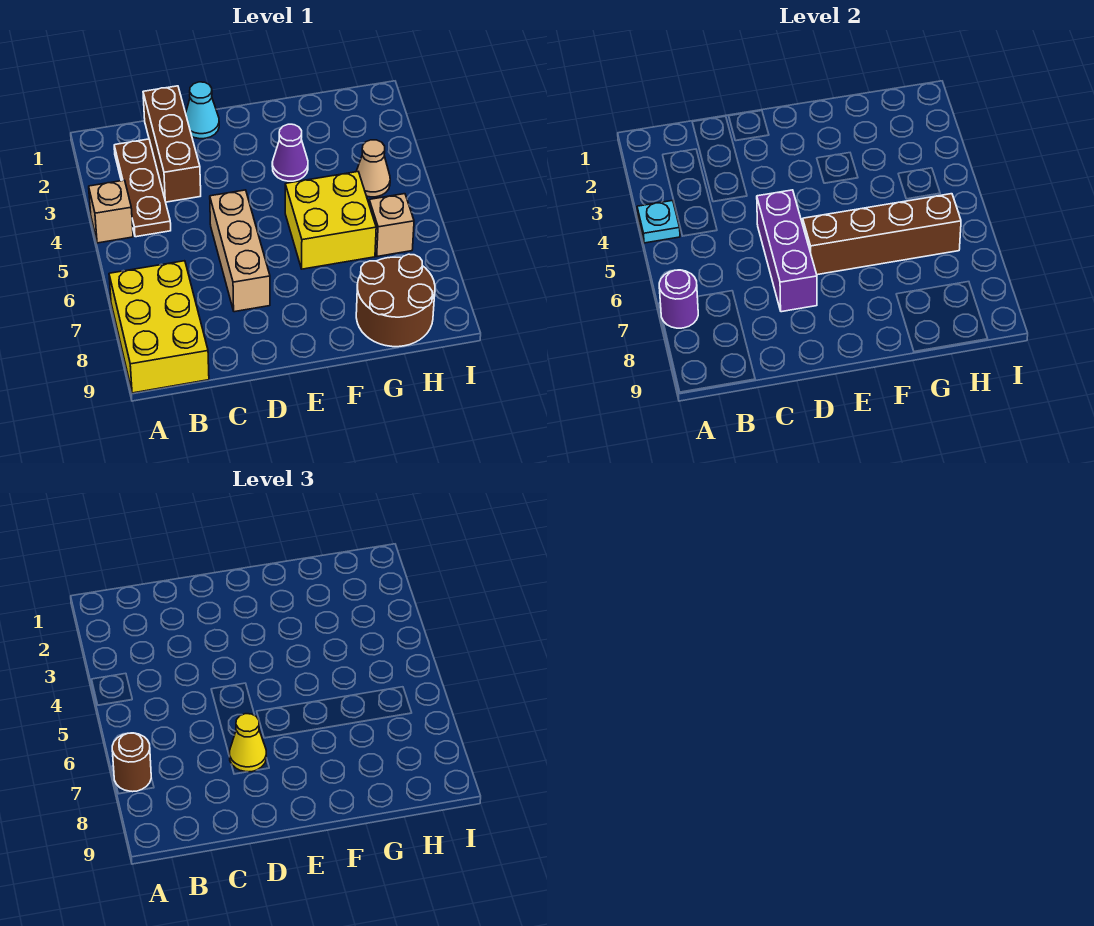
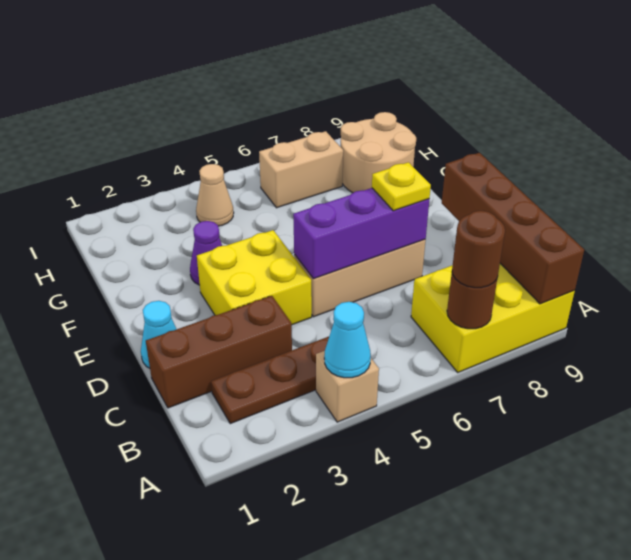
cyan plate A4 level 2 -> cyan cone A4 level 2
purple round brick A7 level 2 -> brown round brick A7 level 2
yellow cone D7 level 3 -> yellow plate D7 level 3
brown brick E6:H6 level 2 -> brown brick A9:D9 level 2
yellow brick F5:G6 level 1 -> yellow brick D3:E4 level 1
brown round brick G8:H9 level 1 -> tan round brick G8:H9 level 1
tan brick H6 level 1 -> tan brick H6:H7 level 1

